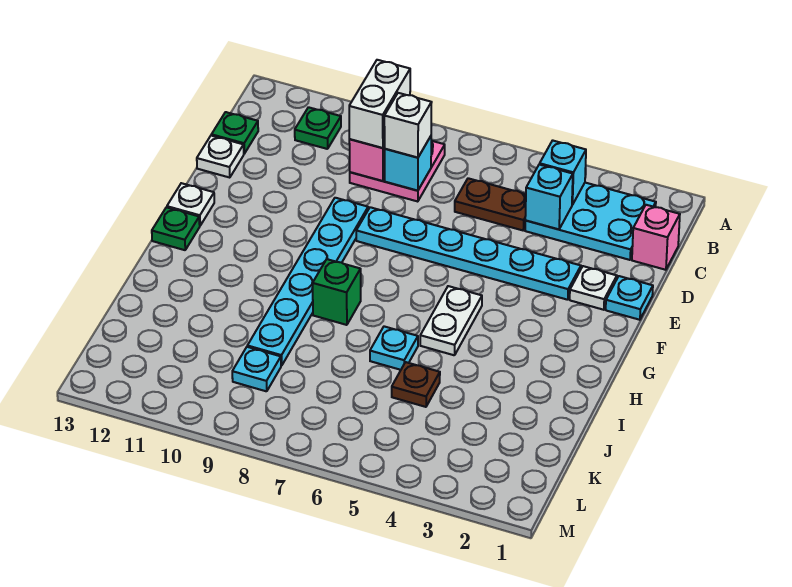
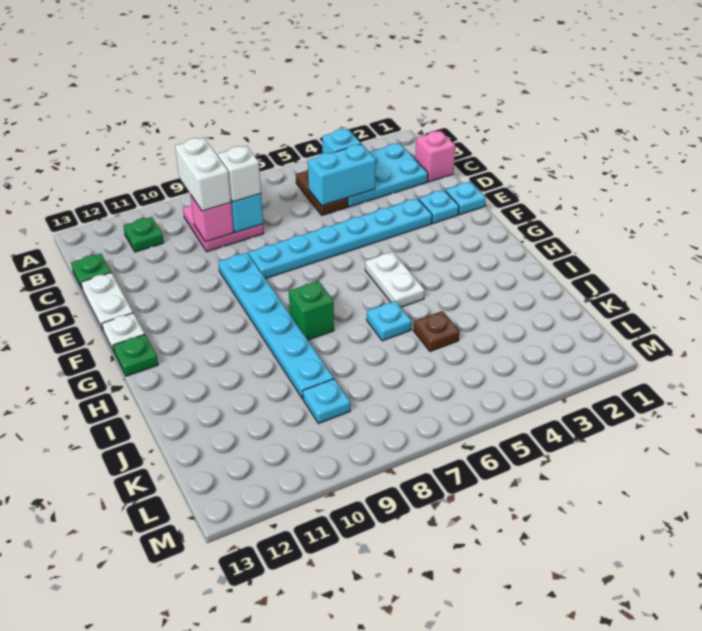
cyan brick C4 level 2 -> cyan brick C4:C5 level 2
brown plate C5:C6 level 1 -> brown plate B5:C5 level 1
white plate D13 level 1 -> white plate D13:E13 level 1
white plate E2 level 1 -> cyan plate E2 level 1

